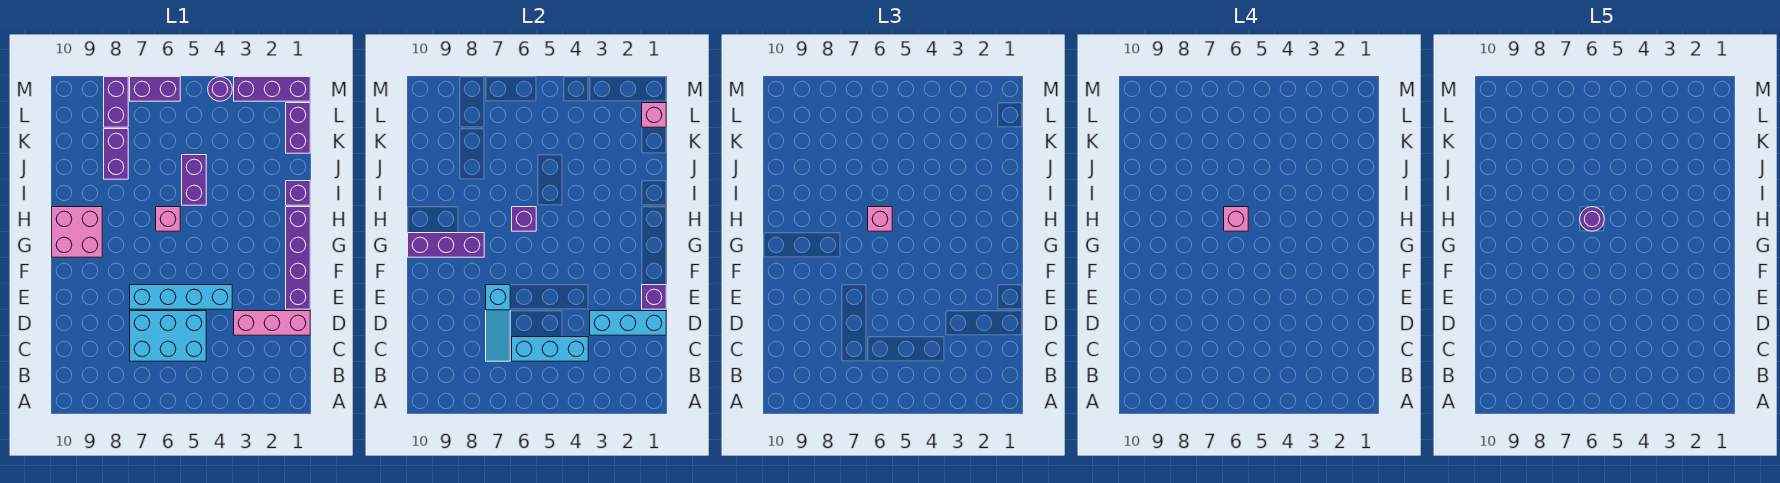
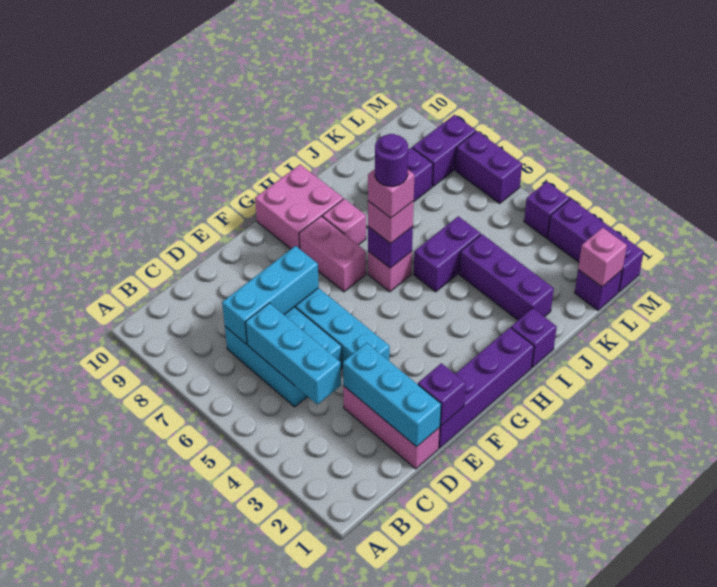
cyan slope C7:E7 level 2 top E -> cyan brick C7:E7 level 2
none -> pink brick G7:G8 level 1
purple brick G8:G10 level 2 -> purple brick J2:J4 level 1
none -> pink brick H8 level 1
purple brick K1:L1 level 1 -> purple brick L1 level 1
purple round brick M4 level 1 -> purple brick M4 level 1

